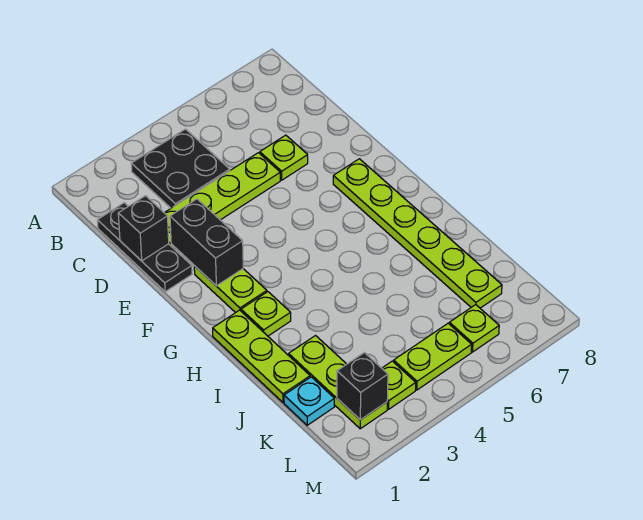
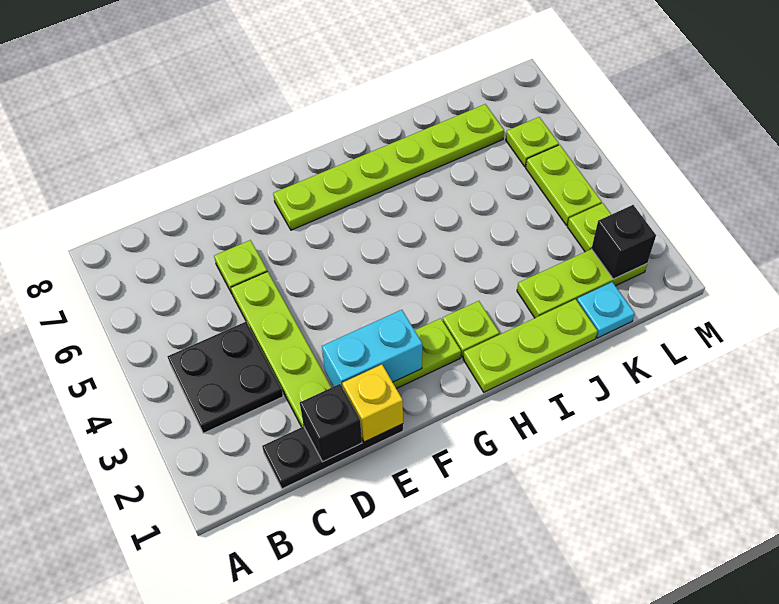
none -> yellow brick E1 level 2
black brick E2:F2 level 2 -> cyan brick E2:F2 level 2

